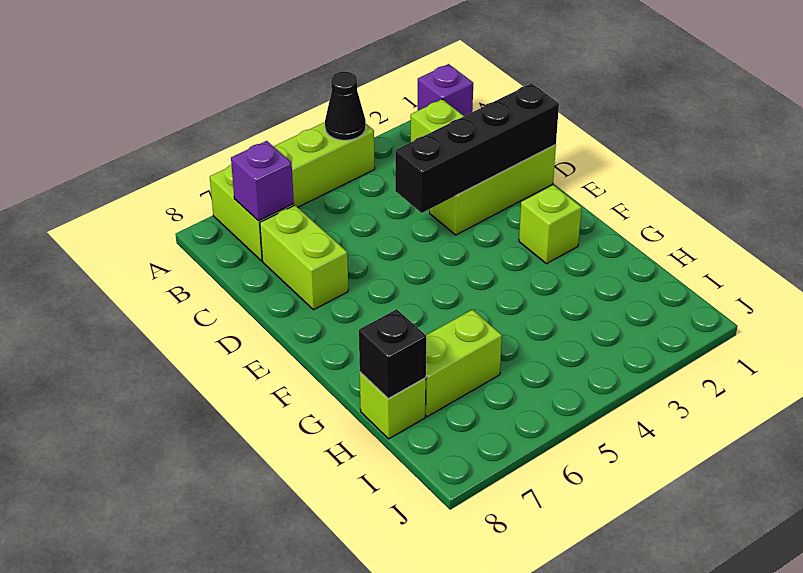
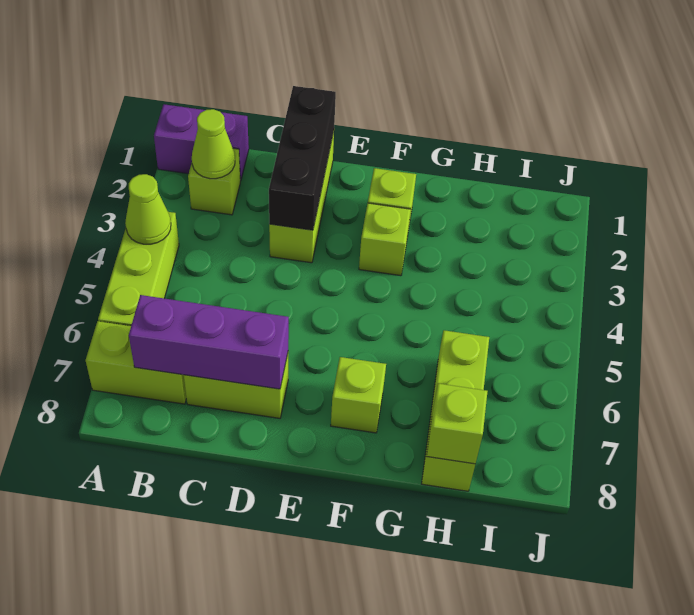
purple brick A1 level 1 -> purple brick A1:B1 level 1
black cone A4 level 2 -> lime cone A4 level 2
none -> lime cone B2 level 2
purple brick B7 level 2 -> purple brick B7:D7 level 2
black brick D1:D4 level 2 -> black brick D1:D3 level 2
none -> lime brick F3 level 1
none -> lime brick F7 level 1
black brick H8 level 2 -> lime brick H8 level 2

